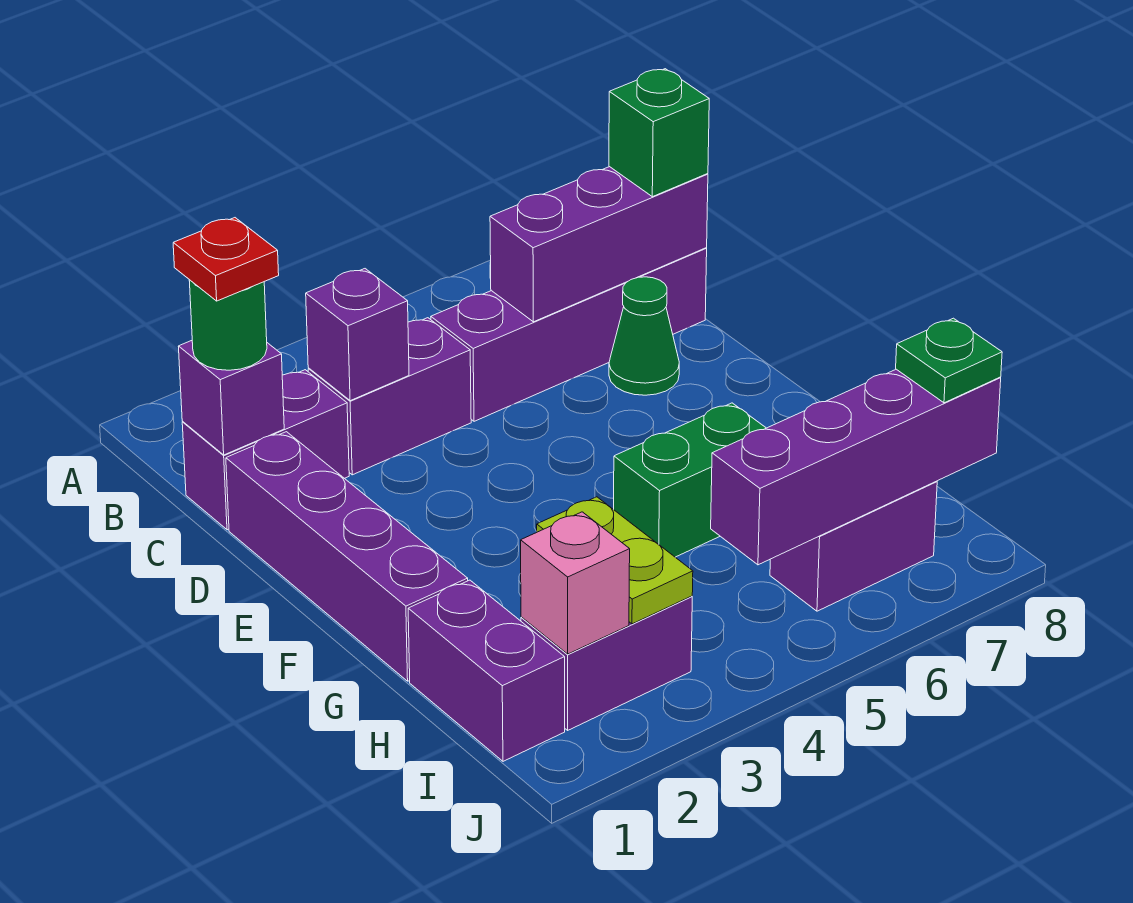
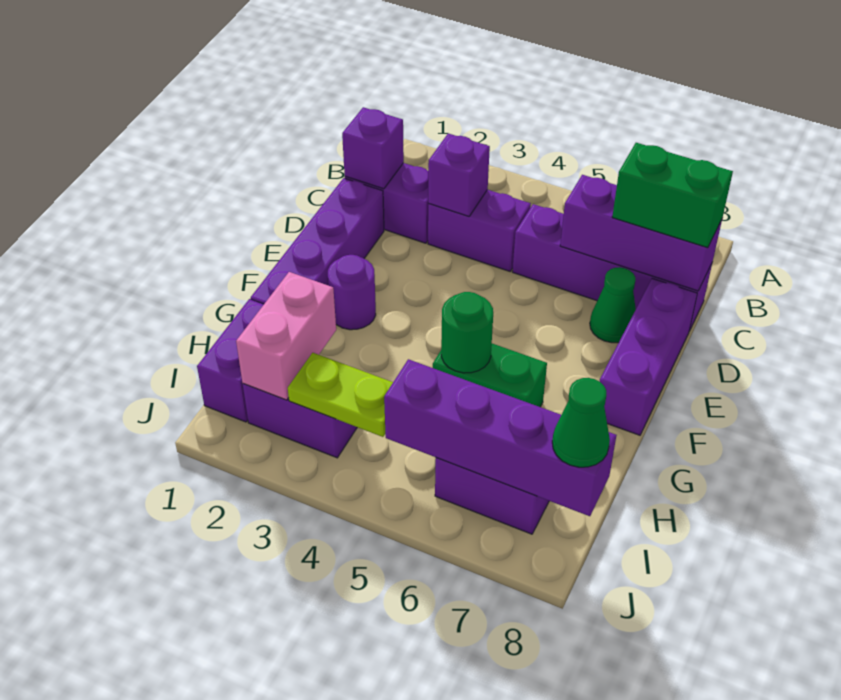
green round brick C1 level 3 -> green round brick G5 level 2
red plate C1 level 4 -> none
green brick C8 level 3 -> green brick C7:C8 level 3
none -> purple brick D8:F8 level 1
none -> purple round brick F2 level 1
lime plate H3:I3 level 2 -> lime plate I3:I4 level 2
pink brick I2 level 2 -> pink brick H2:I2 level 2
green plate I8 level 3 -> green cone I8 level 3

